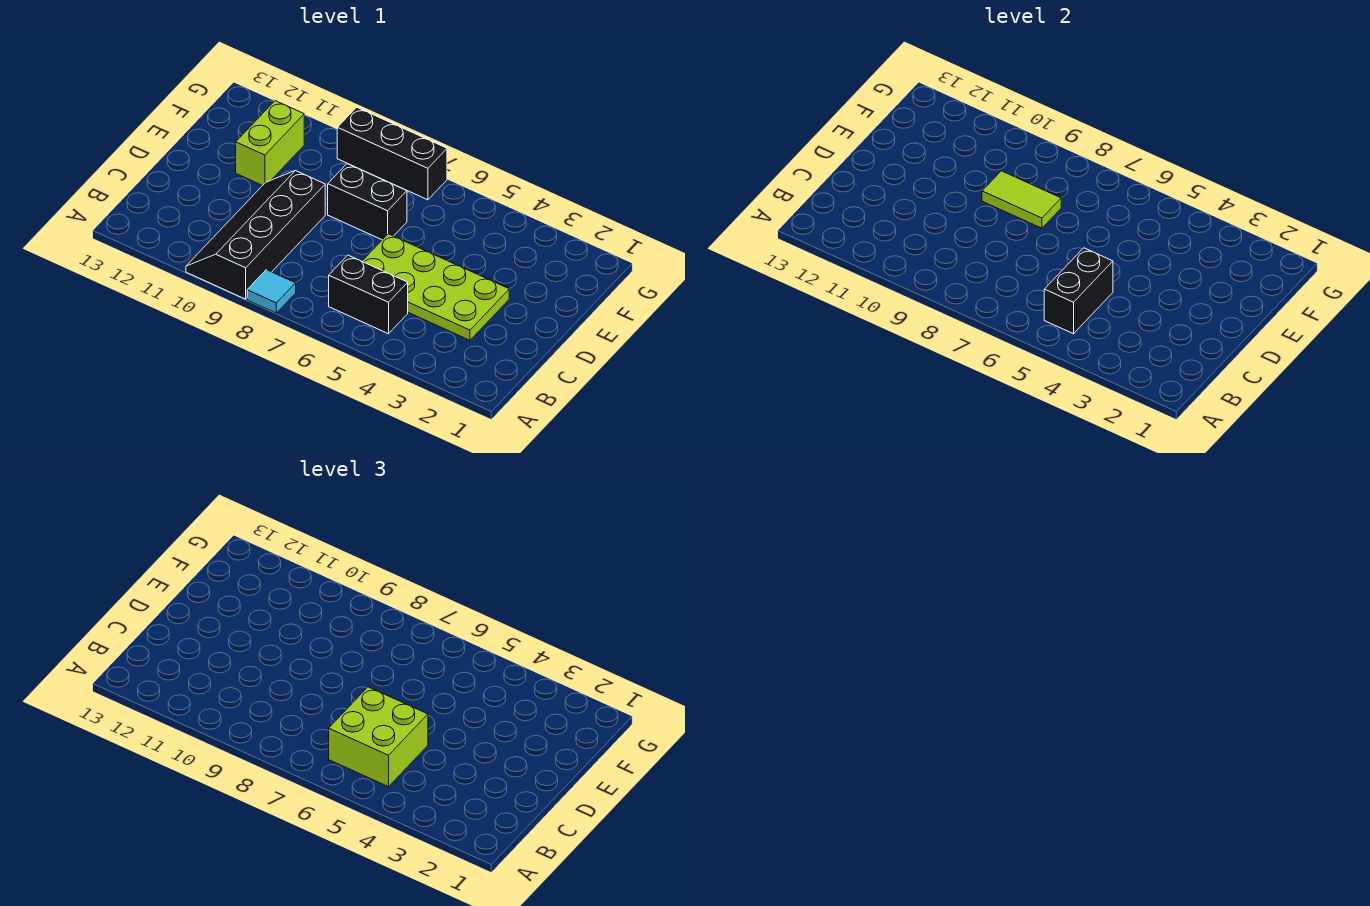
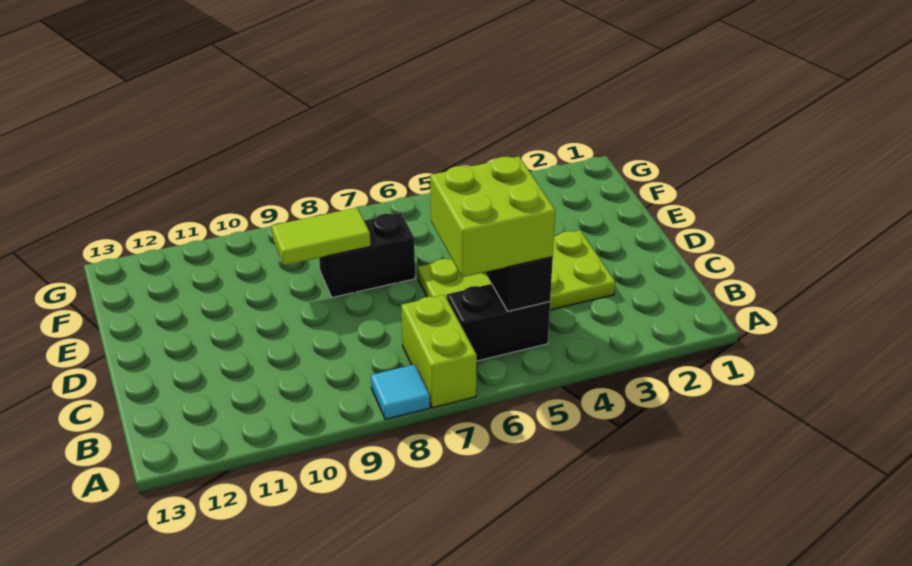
black slope A9:D10 level 1 top 9 -> none
lime brick E11:F11 level 1 -> lime brick A7:B7 level 1
black brick G7:G9 level 1 -> none

